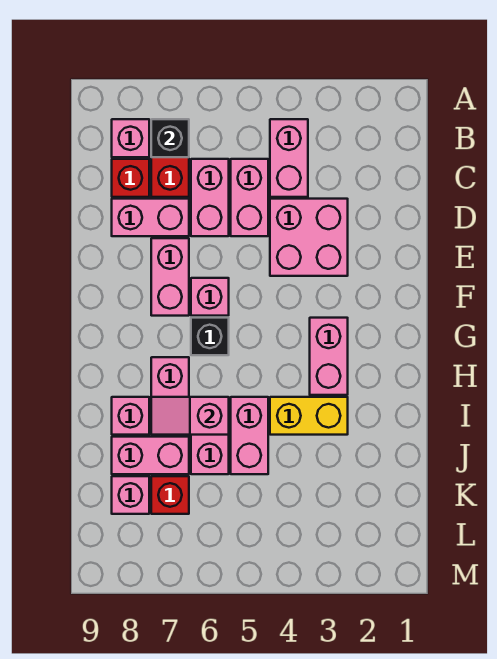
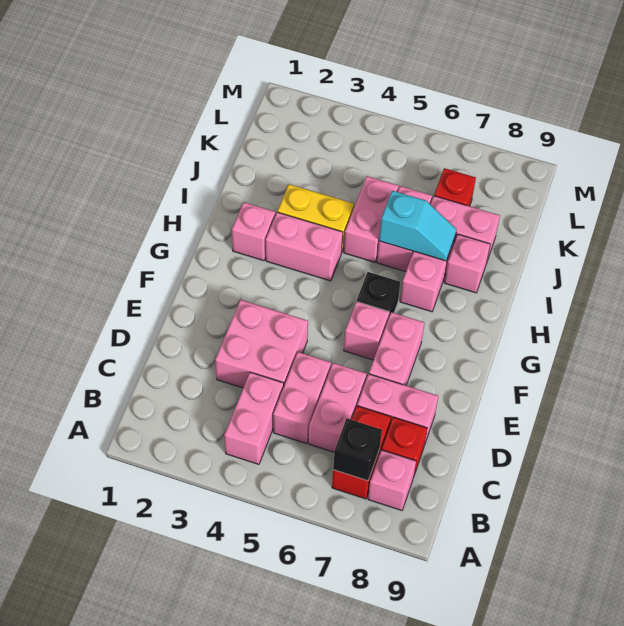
pink brick G3:H3 level 1 -> pink brick H3:H4 level 1
pink slope I6:I7 level 2 top 6 -> cyan slope I6:I7 level 2 top 6
pink brick K8 level 1 -> pink brick H2 level 1

